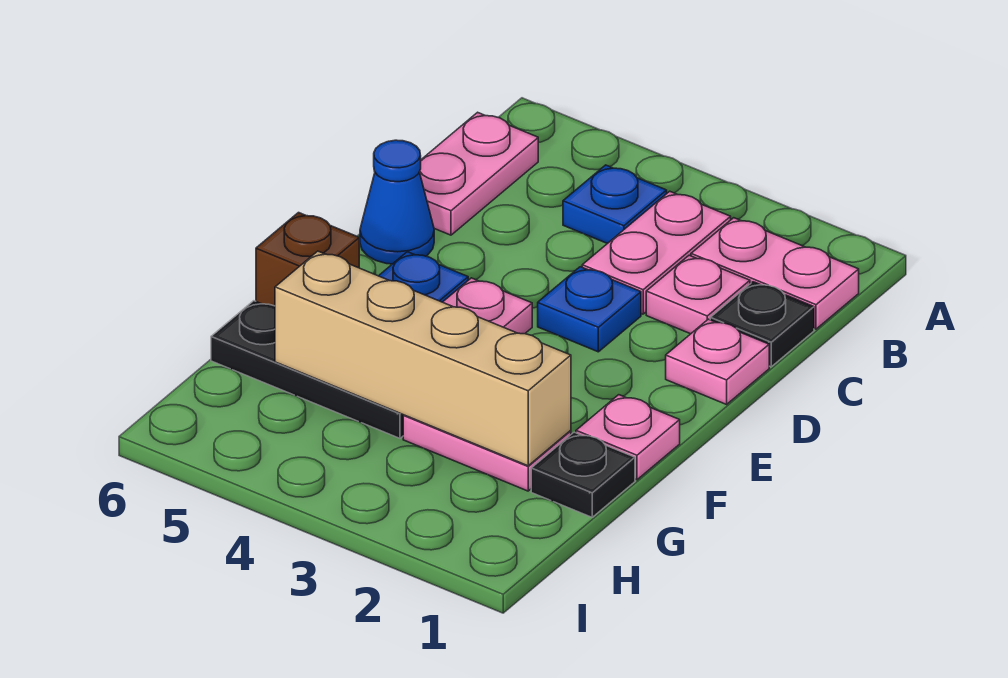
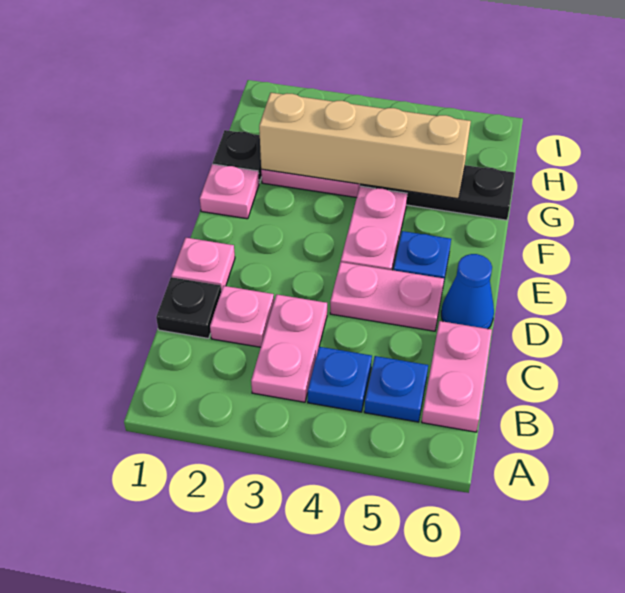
pink plate B1:B2 level 1 -> pink plate D4:D5 level 1
blue plate D3 level 1 -> blue plate B5 level 1
brown brick F6 level 1 -> none

